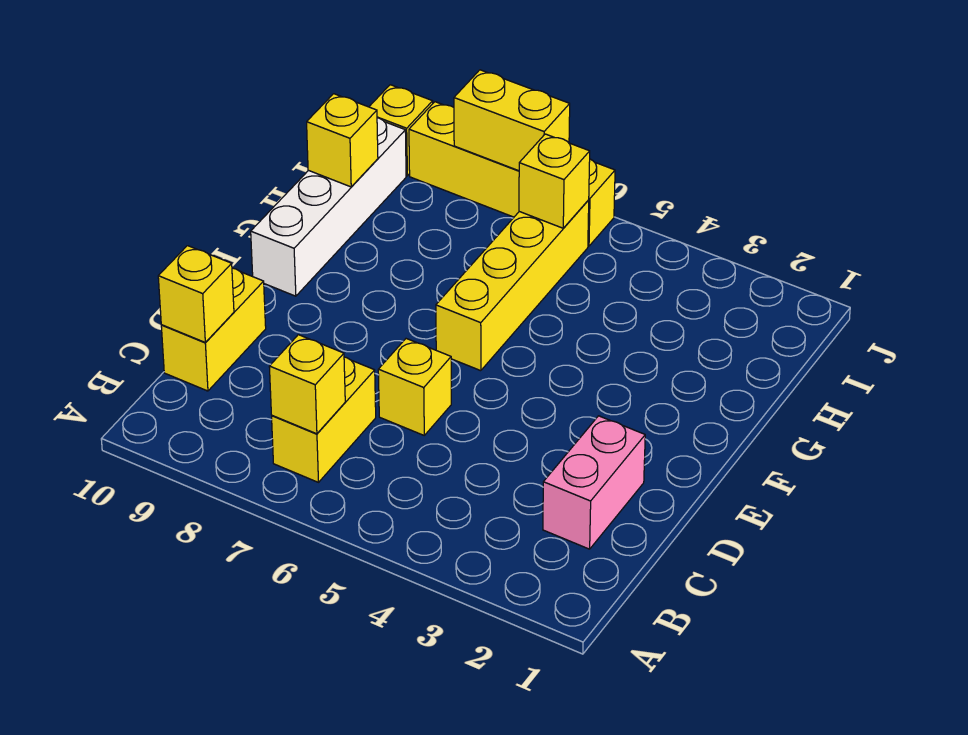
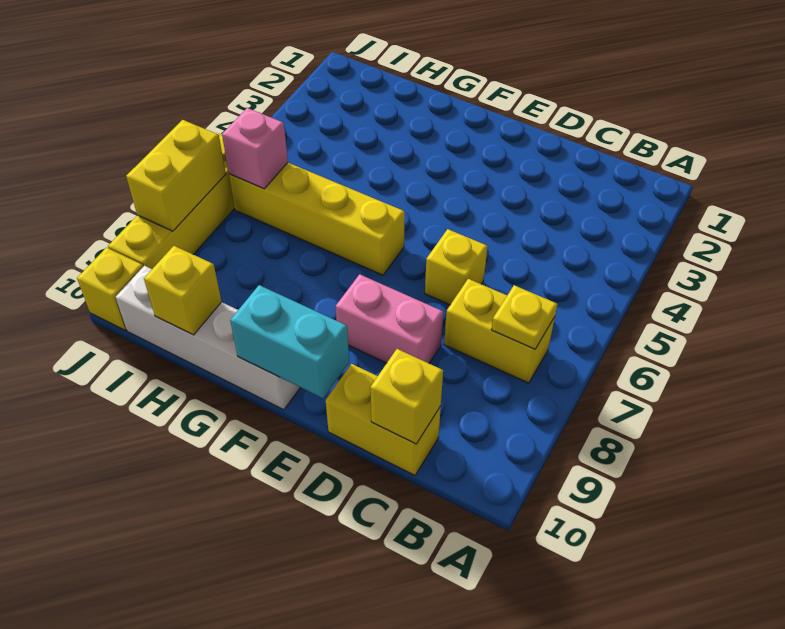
yellow brick B7 level 2 -> yellow plate B7 level 2
pink brick C2:D2 level 1 -> pink brick D8:E8 level 1
none -> cyan brick E10:F10 level 2
yellow brick I6 level 2 -> pink brick I6 level 2

